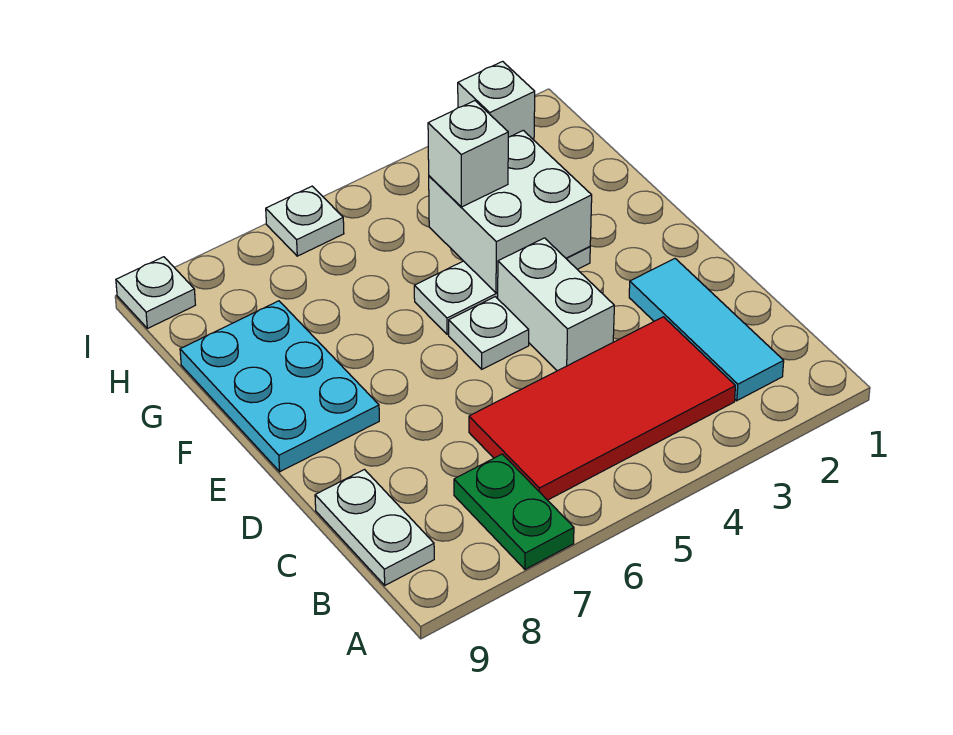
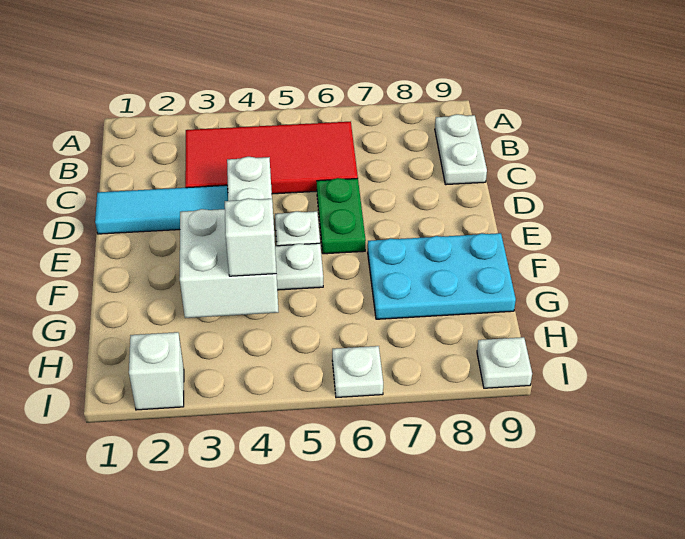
green plate A7:B7 level 1 -> green plate D6:E6 level 1
cyan tile B2:D2 level 1 -> cyan tile D1:D3 level 1
cyan plate E8:G9 level 1 -> cyan plate F7:G9 level 1

